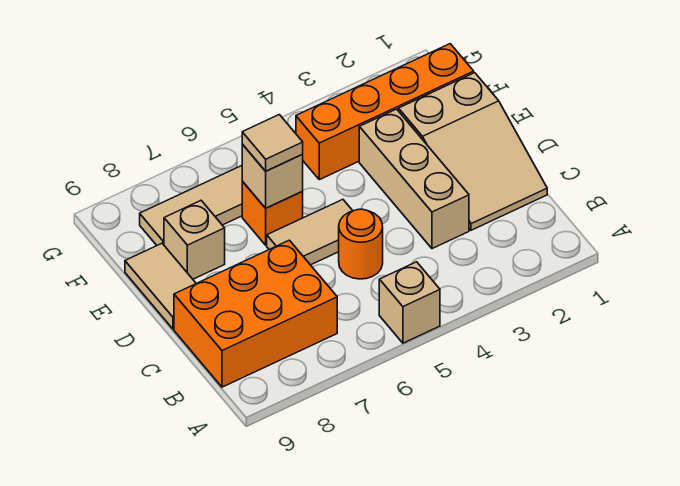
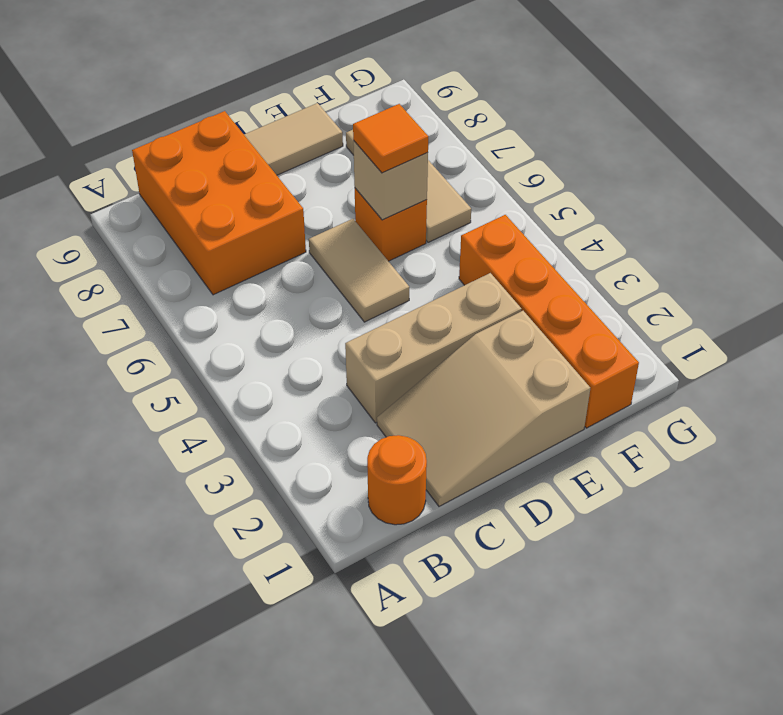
tan brick A5 level 1 -> none
orange round brick C5 level 1 -> orange round brick B1 level 1
tan tile E6 level 3 -> orange tile E6 level 3
tan brick E8 level 1 -> none

